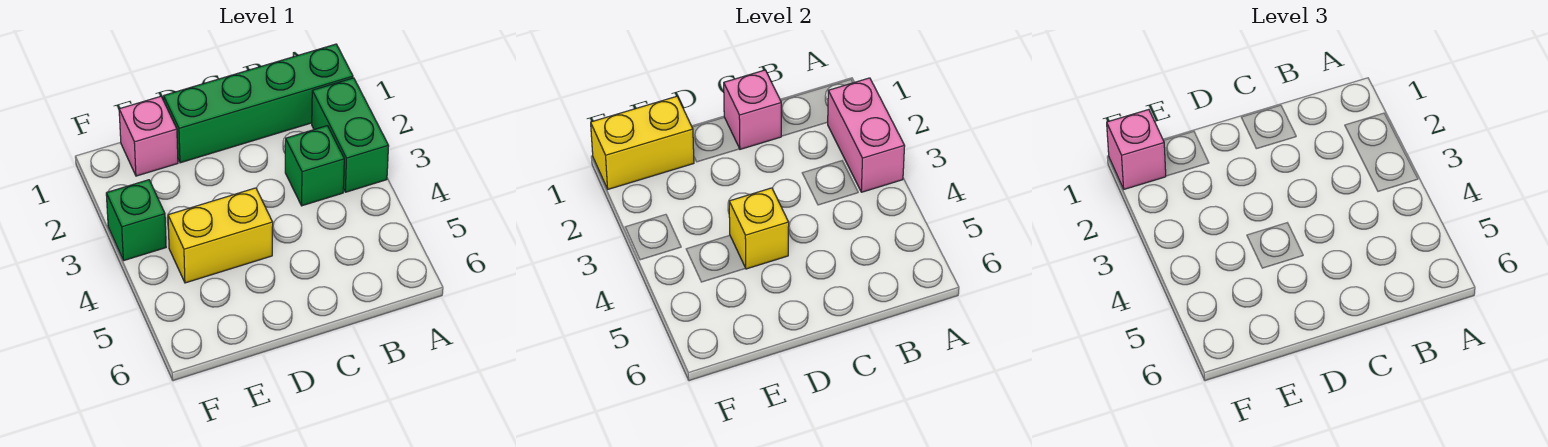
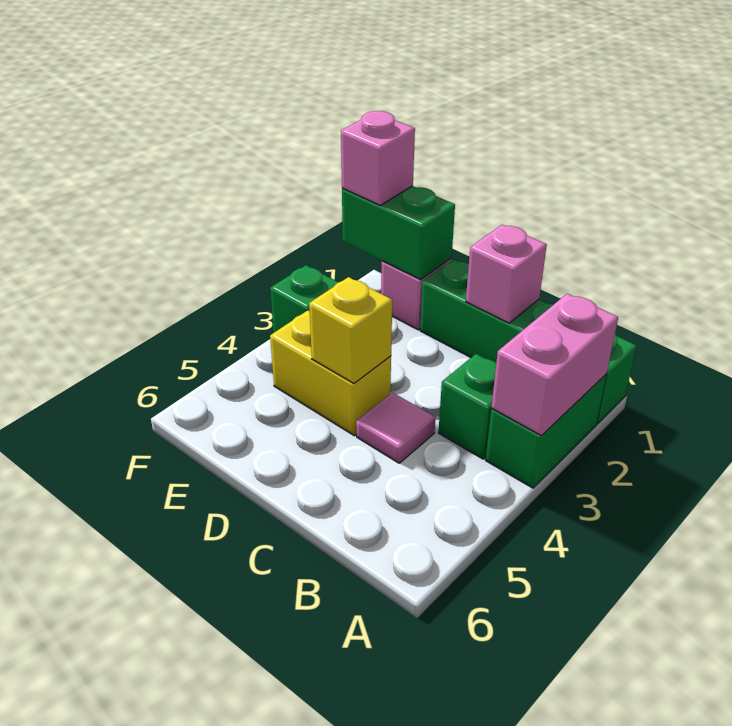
none -> pink tile C4 level 1
yellow brick E1:F1 level 2 -> green brick E1:F1 level 2

